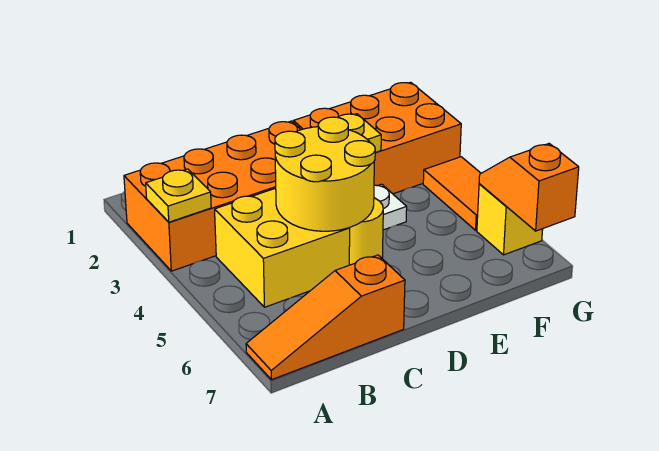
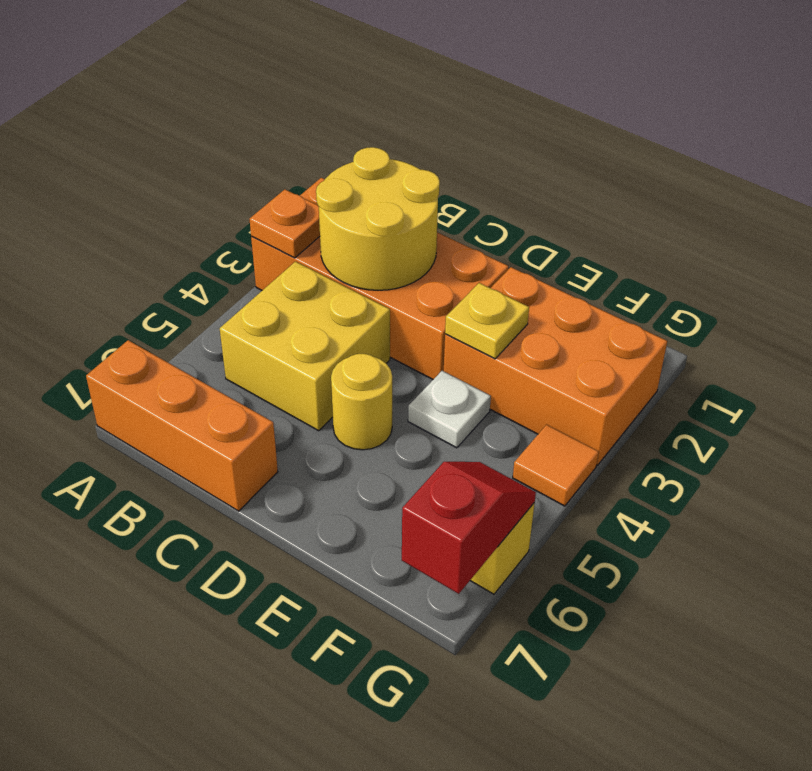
yellow plate A3 level 2 -> orange plate A3 level 2
orange slope A7:C7 level 1 top C -> orange brick A7:C7 level 1
yellow round brick C4:D5 level 2 -> yellow round brick B2:C3 level 2
orange tile G4:G5 level 1 -> orange tile G4 level 1
orange slope G6:G7 level 2 top 7 -> red slope G6:G7 level 2 top 7

